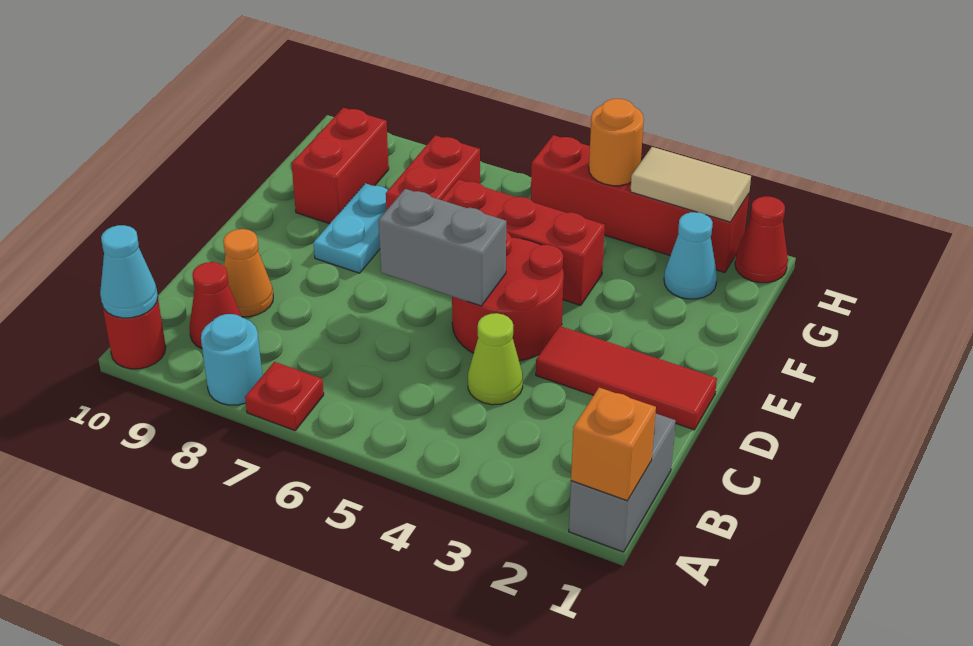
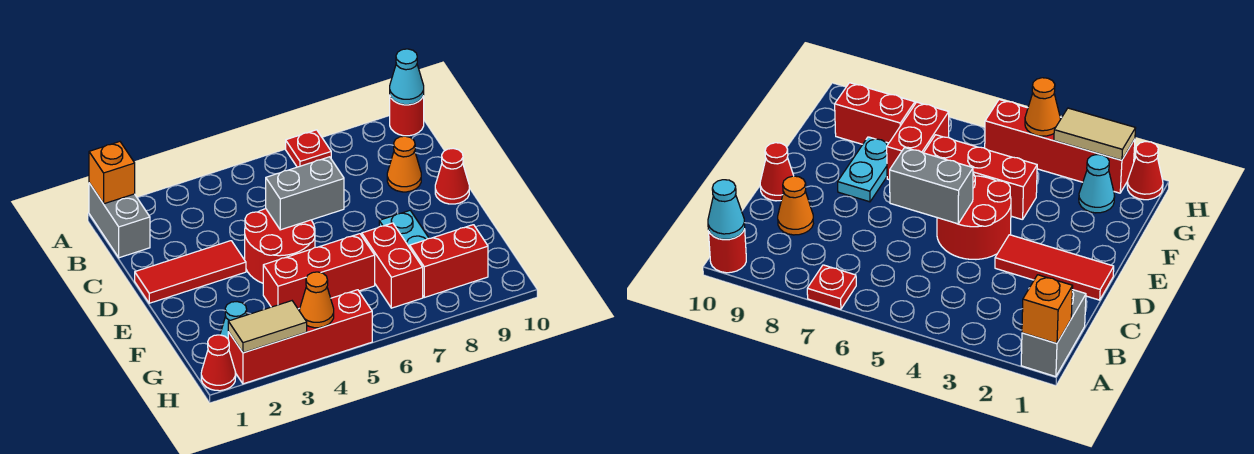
cyan round brick A8 level 1 -> none
red cone B9 level 1 -> red cone D10 level 1
lime cone C4 level 1 -> none
red brick F9:G9 level 1 -> red brick G8:G9 level 1
orange round brick H4 level 2 -> orange cone H4 level 2

